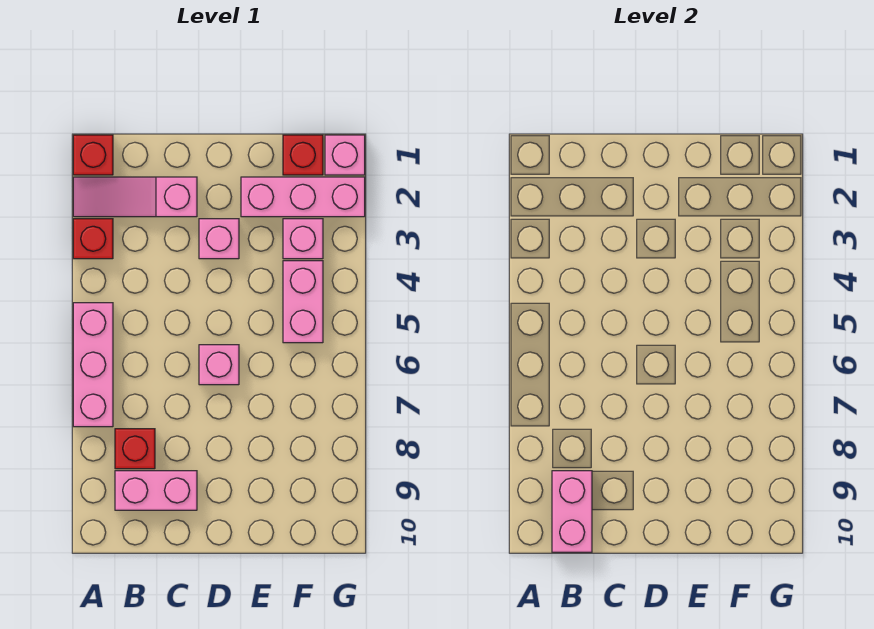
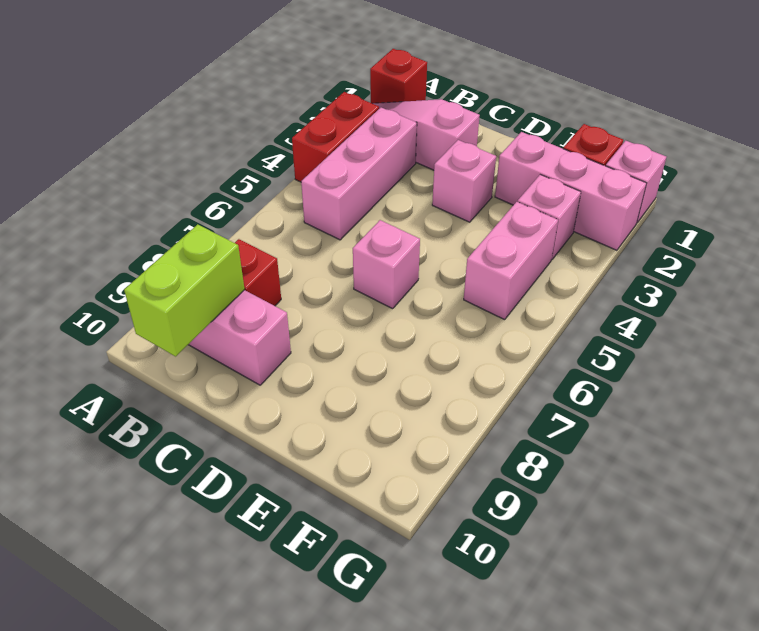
red brick A3 level 1 -> red brick A3:A4 level 1
pink brick A5:A7 level 1 -> pink brick B3:B5 level 1
pink brick B9:B10 level 2 -> lime brick B9:B10 level 2

